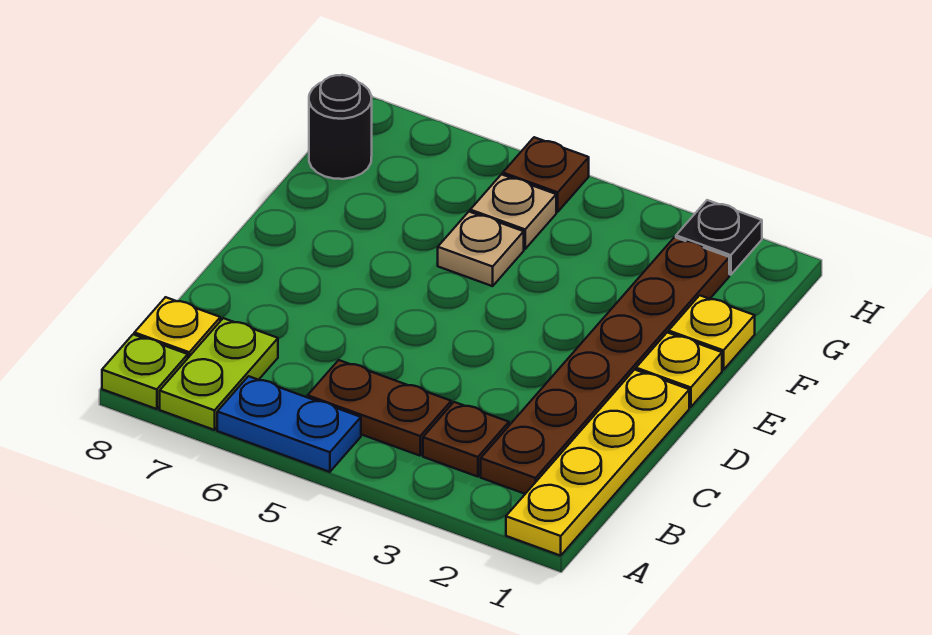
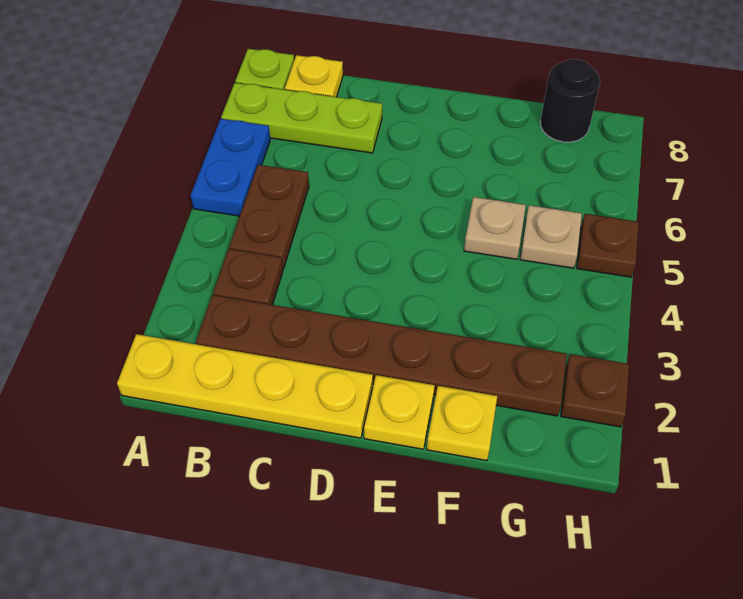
lime plate A7:B7 level 1 -> lime plate A7:C7 level 1
black plate H2 level 1 -> brown plate H2 level 1

